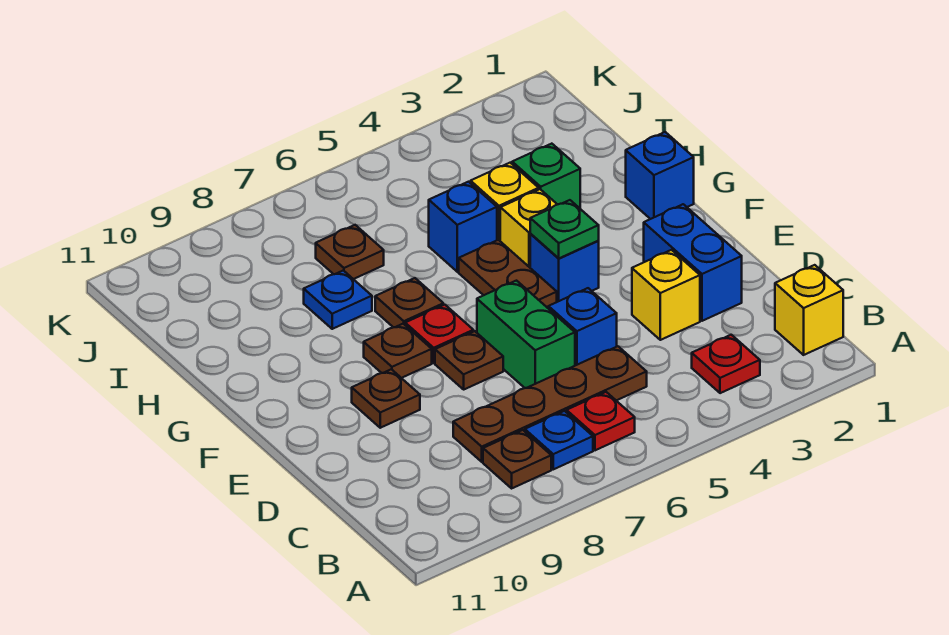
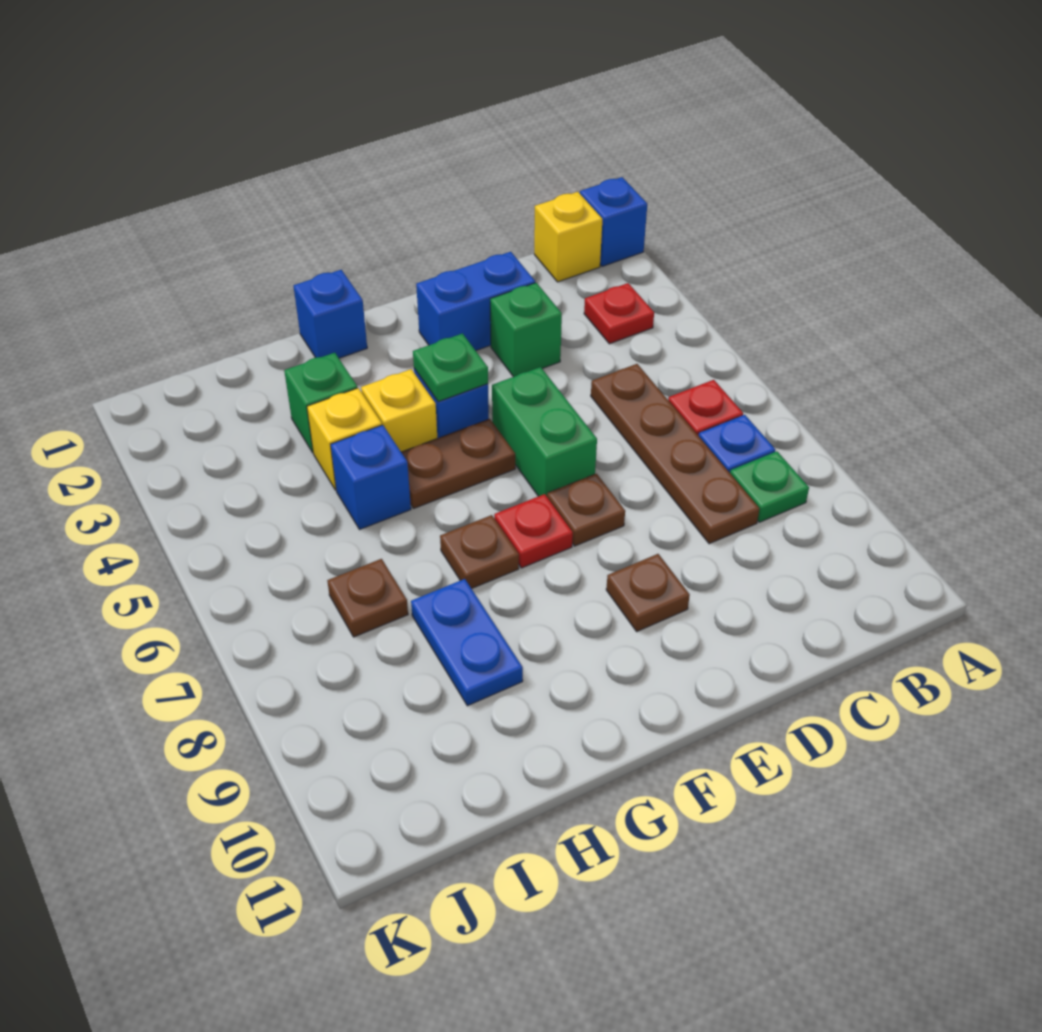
brown plate B8 level 1 -> green plate B8 level 1
yellow brick D3 level 1 -> green brick D3 level 1
blue brick D5 level 1 -> blue brick A1 level 1
green brick D6:E6 level 1 -> green brick E5:E6 level 1
brown plate F8 level 1 -> none
blue plate H8 level 1 -> blue plate H8:H9 level 1

